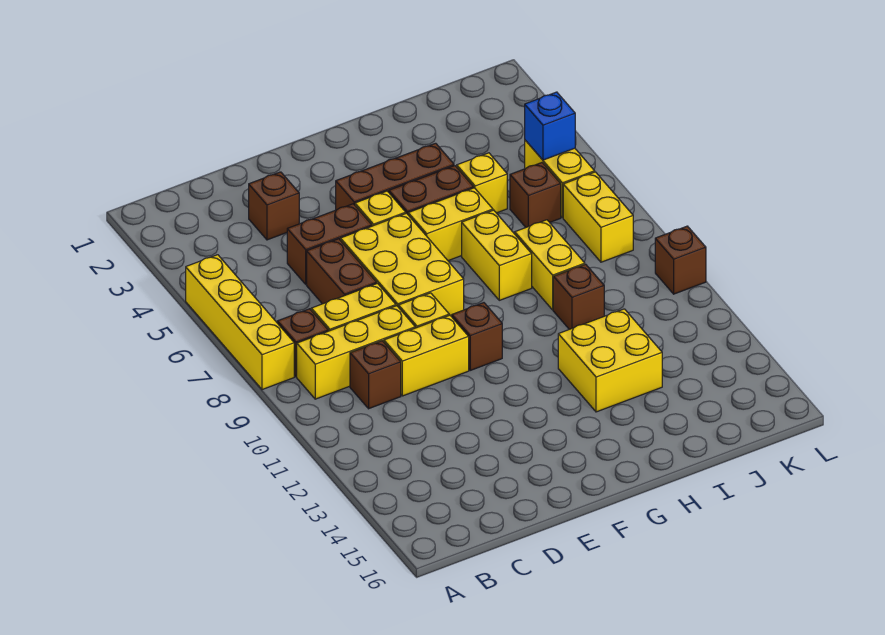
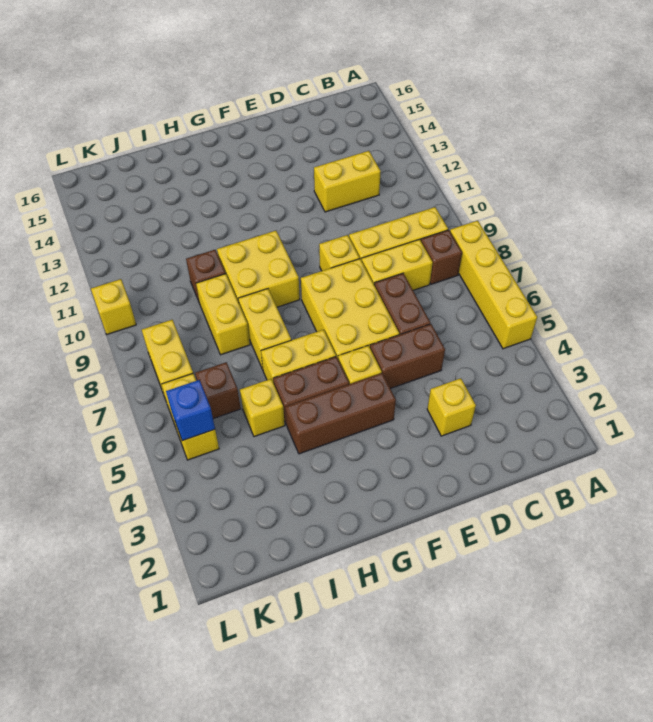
brown brick C10 level 1 -> none
brown brick D3 level 1 -> yellow brick D3 level 1
yellow brick D10:E10 level 1 -> yellow brick C12:D12 level 1
brown brick F10 level 1 -> none
yellow brick H12:I13 level 1 -> yellow brick G9:H10 level 1
brown brick L10 level 1 -> yellow brick L10 level 1

